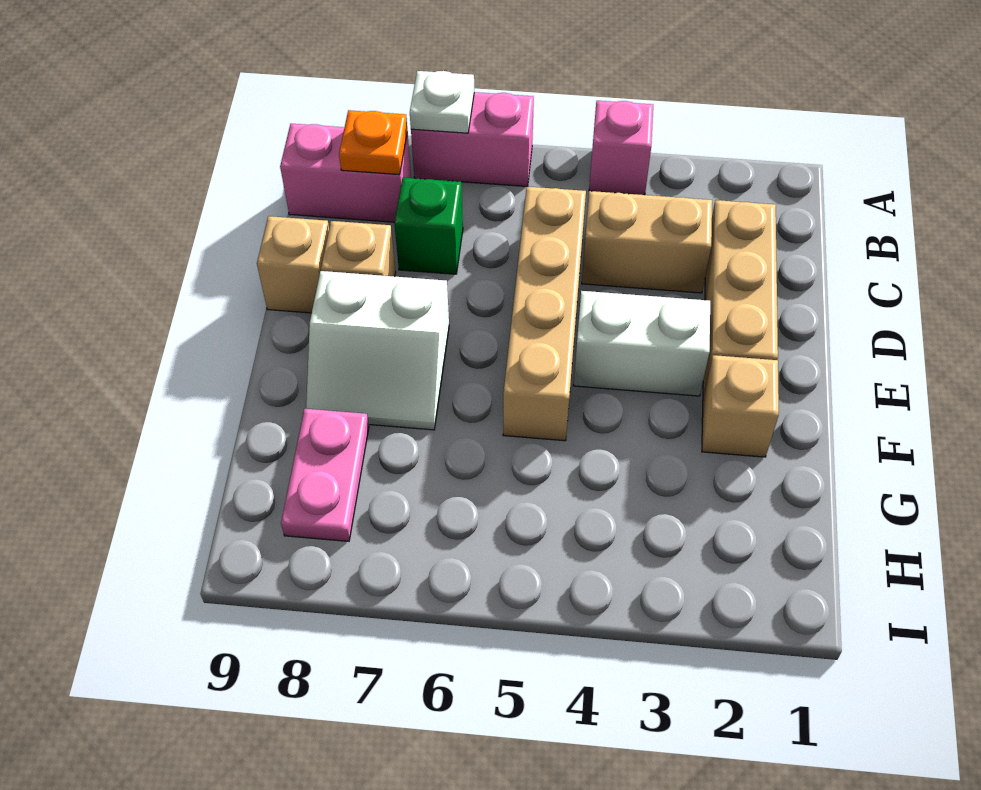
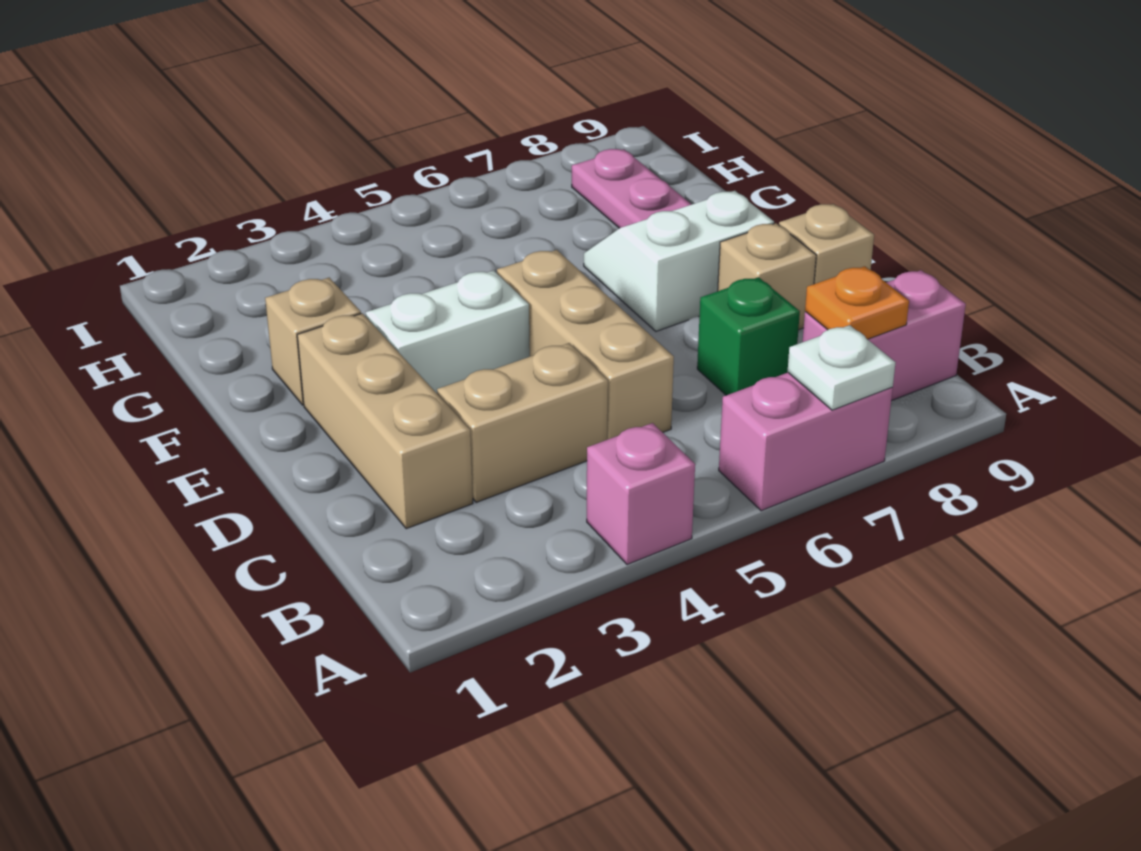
tan brick C5:F5 level 1 -> tan brick C5:E5 level 1

